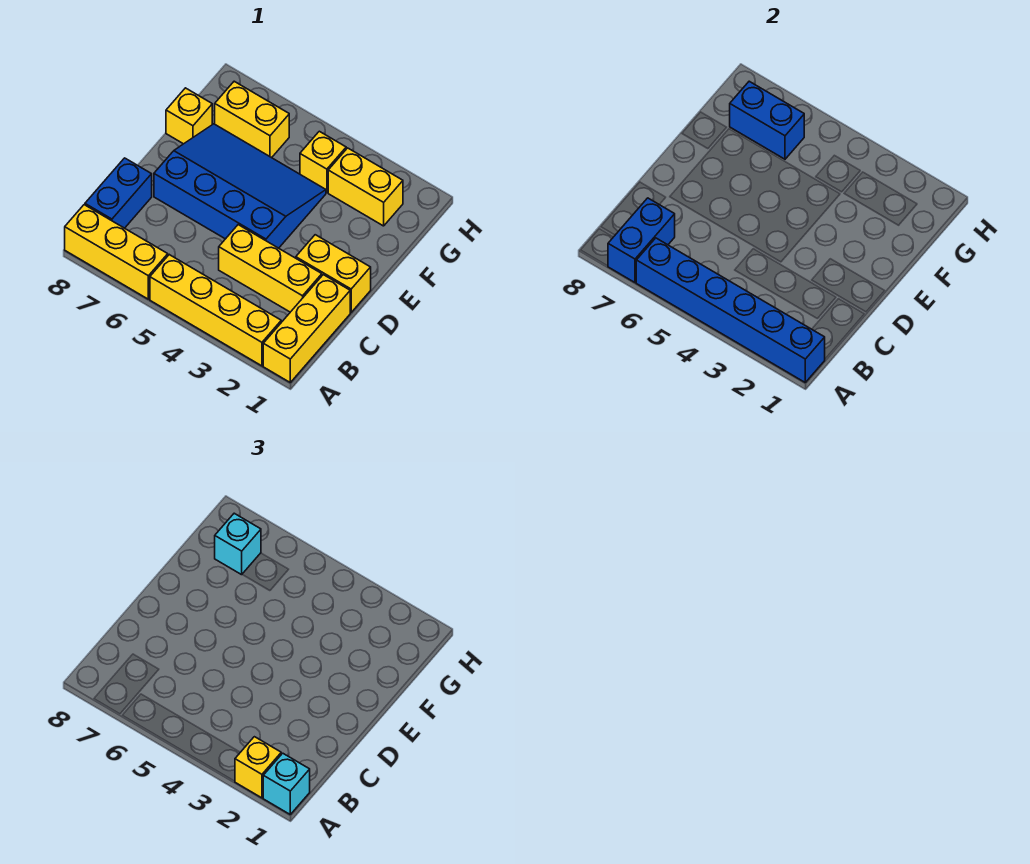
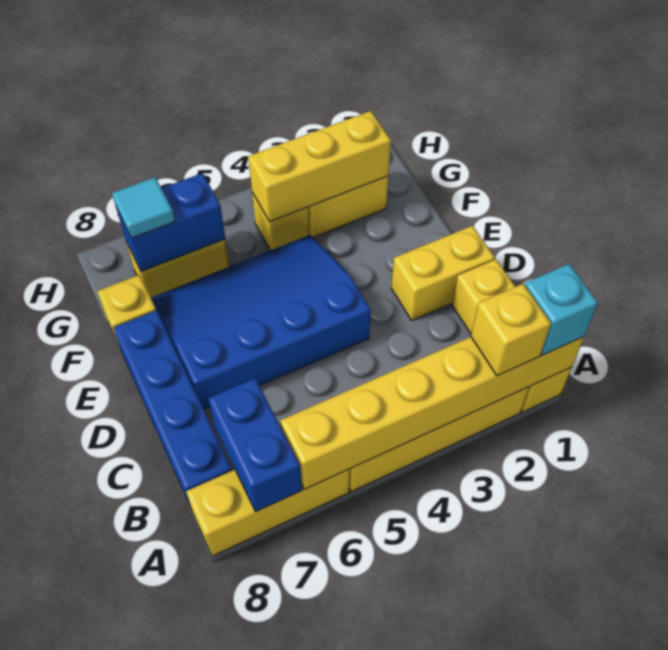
blue brick A1:A6 level 2 -> yellow brick A1:A6 level 2
blue brick B8:C8 level 1 -> blue brick B8:E8 level 1
yellow brick C2:C4 level 1 -> yellow brick G2:G4 level 2
cyan brick G7 level 3 -> cyan tile G7 level 3

